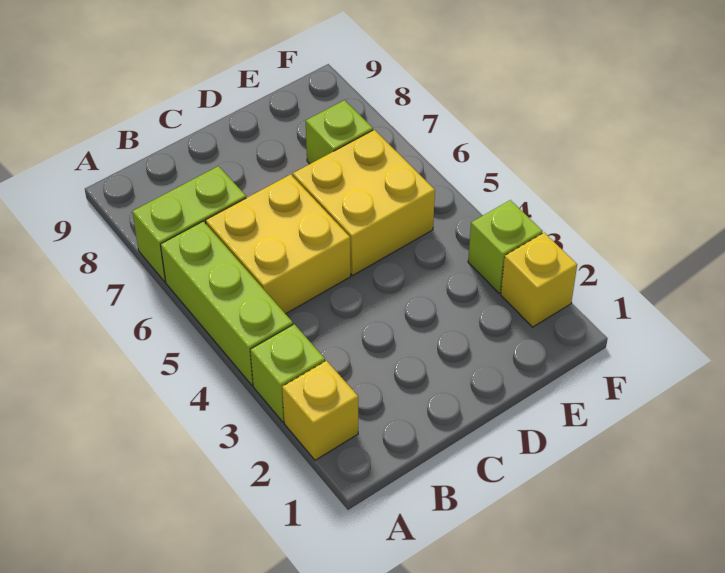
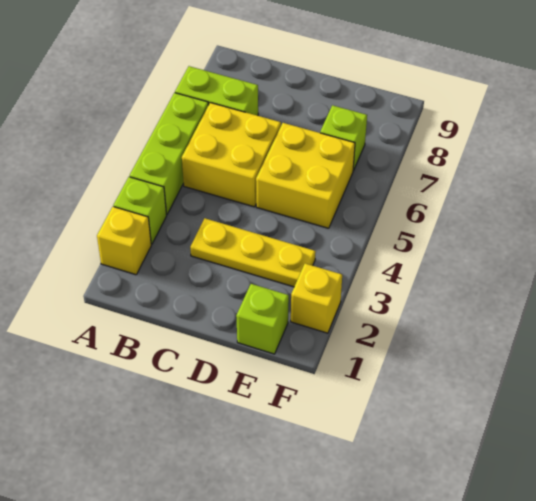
none -> yellow plate C3:E3 level 1
lime brick F3 level 1 -> lime brick E1 level 1

